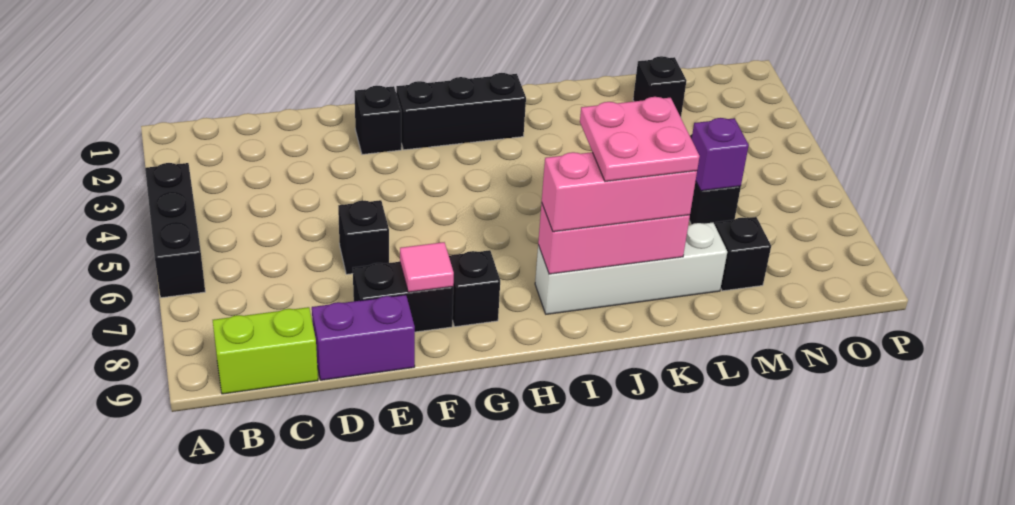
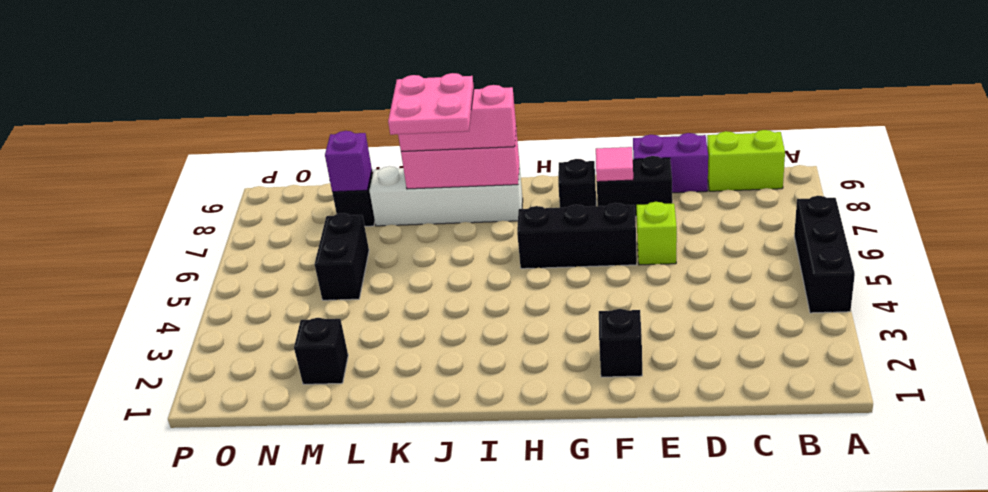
black brick E6 level 1 -> lime brick E6 level 1
black brick G2:I2 level 1 -> black brick F6:H6 level 1
purple brick M6 level 2 -> purple brick M8 level 2

